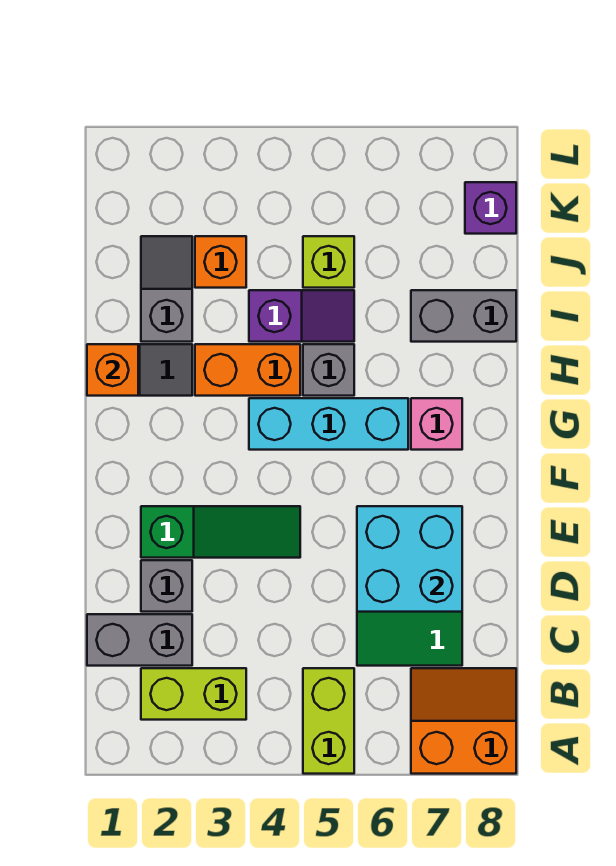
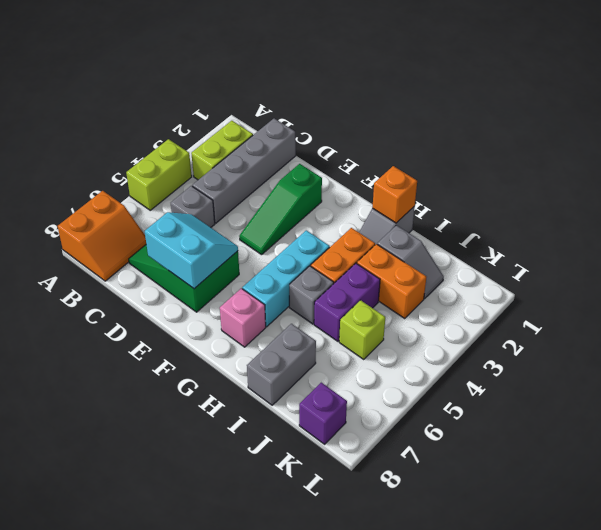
lime brick A5:B5 level 1 -> lime brick A4:A5 level 1
grey brick C1:C2 level 1 -> grey brick C1:C4 level 1
grey brick D2 level 1 -> grey brick C5 level 1
cyan brick D6:E7 level 2 -> cyan slope D6:E7 level 2 top 7
purple slope I4:I5 level 1 top 4 -> purple brick I4:I5 level 1
orange brick J3 level 1 -> orange brick I3:J3 level 1

